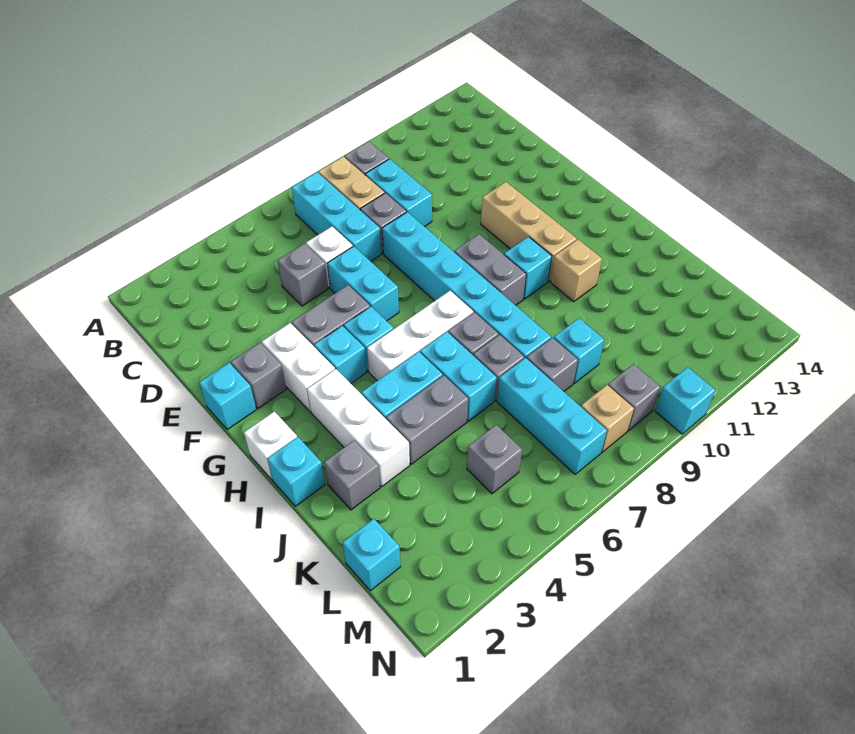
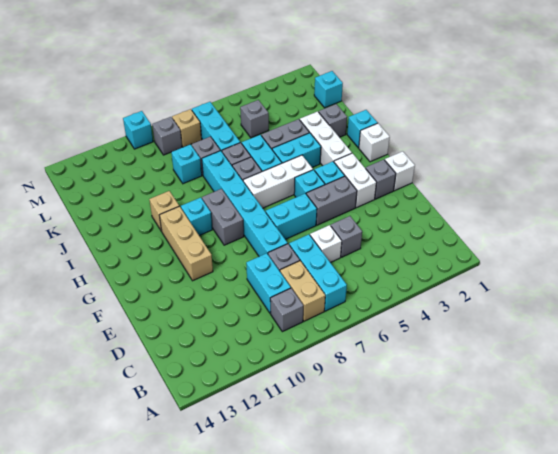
cyan brick E6:F6 level 1 -> cyan brick F6:F7 level 1
cyan brick F1 level 1 -> white brick F1 level 1

